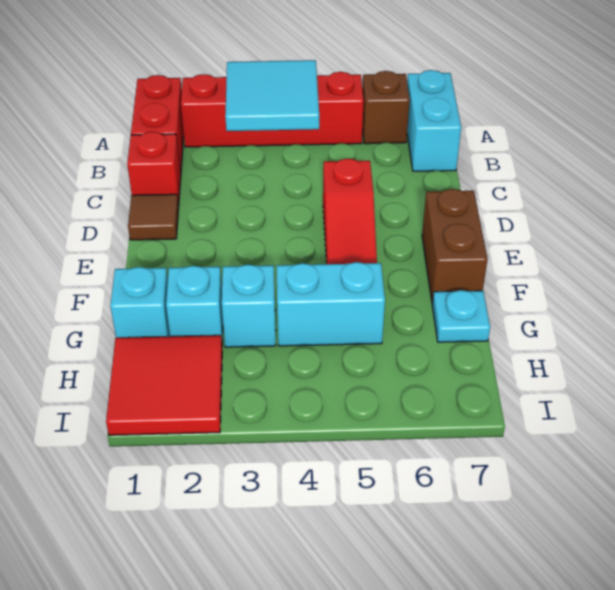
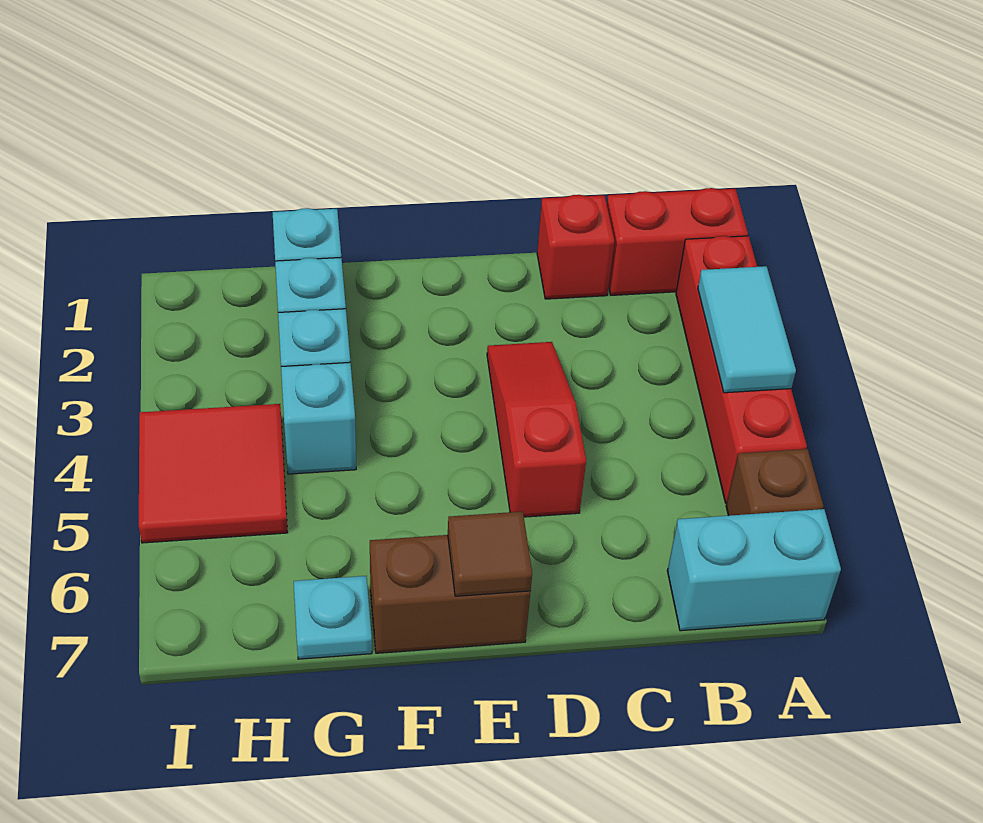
cyan tile A3:B4 level 2 -> cyan tile A3:A4 level 2
brown tile D1 level 1 -> brown tile E7 level 2
red slope D5:F5 level 1 top D -> red slope D3:D5 level 1 top 5
cyan brick G4:G5 level 1 -> cyan brick G4 level 1
red tile H1:I2 level 1 -> red tile H4:I5 level 1

